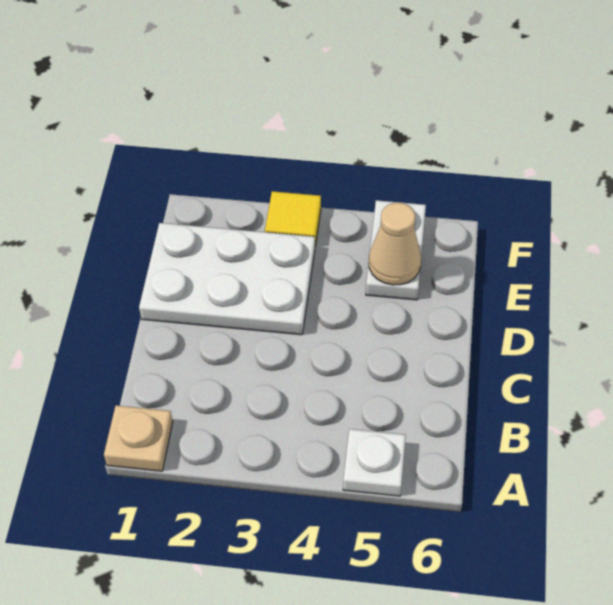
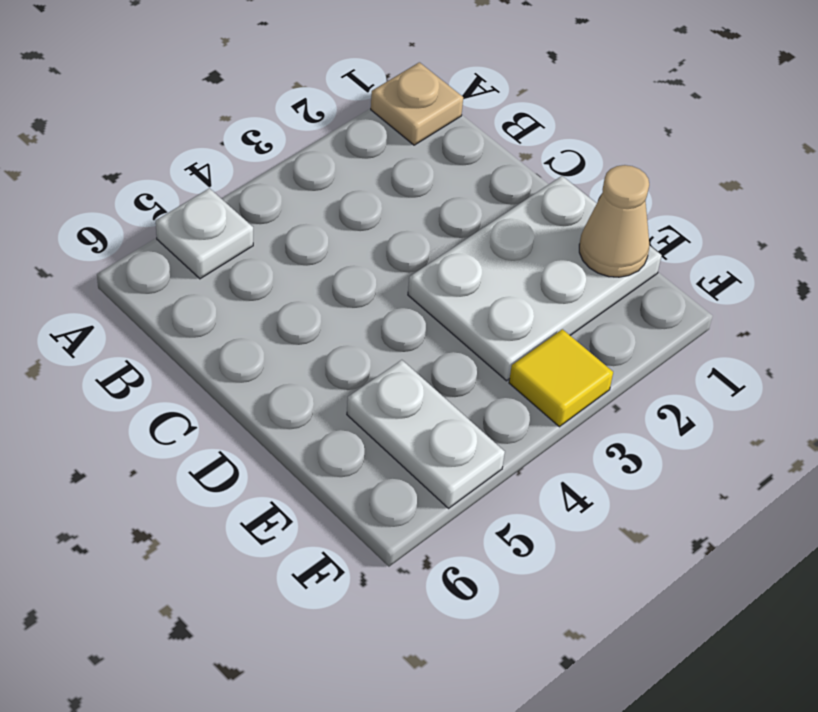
tan cone E5 level 2 -> tan cone E1 level 2

